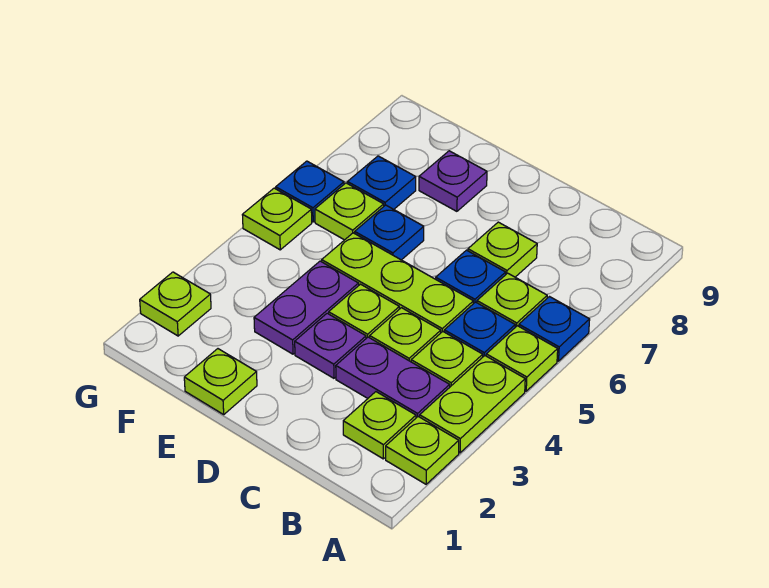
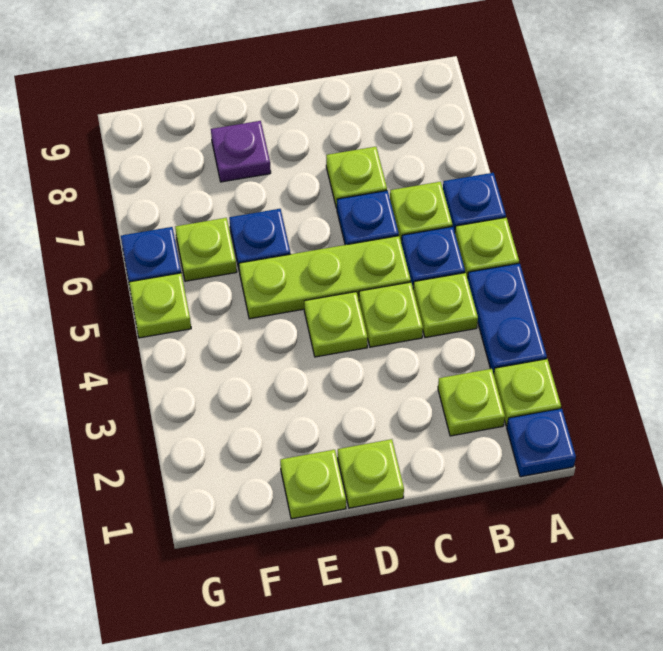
lime plate A3:A4 level 1 -> blue plate A3:A4 level 1
purple plate B3:C3 level 1 -> none
purple plate D3 level 1 -> none
purple plate E3:E4 level 1 -> none
blue plate F7 level 1 -> blue plate A1 level 1
lime plate G2 level 1 -> lime plate D1 level 1

